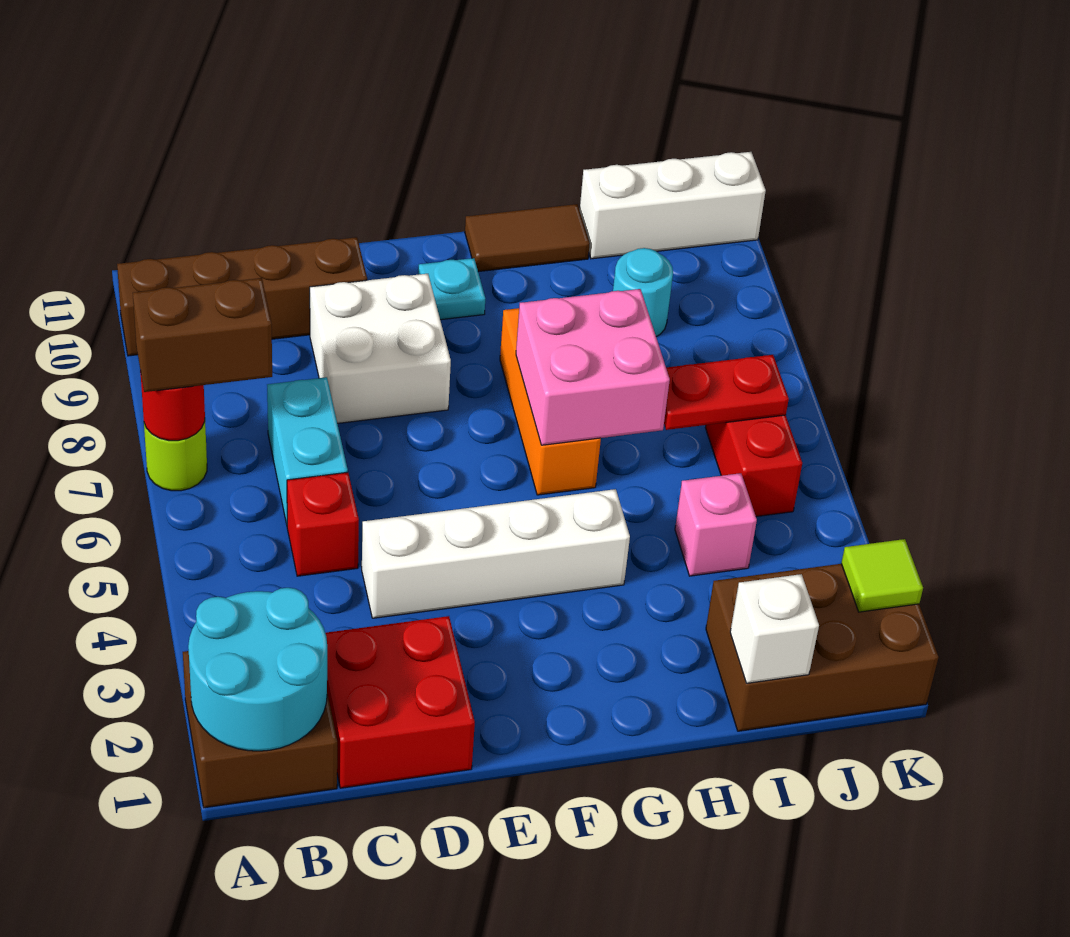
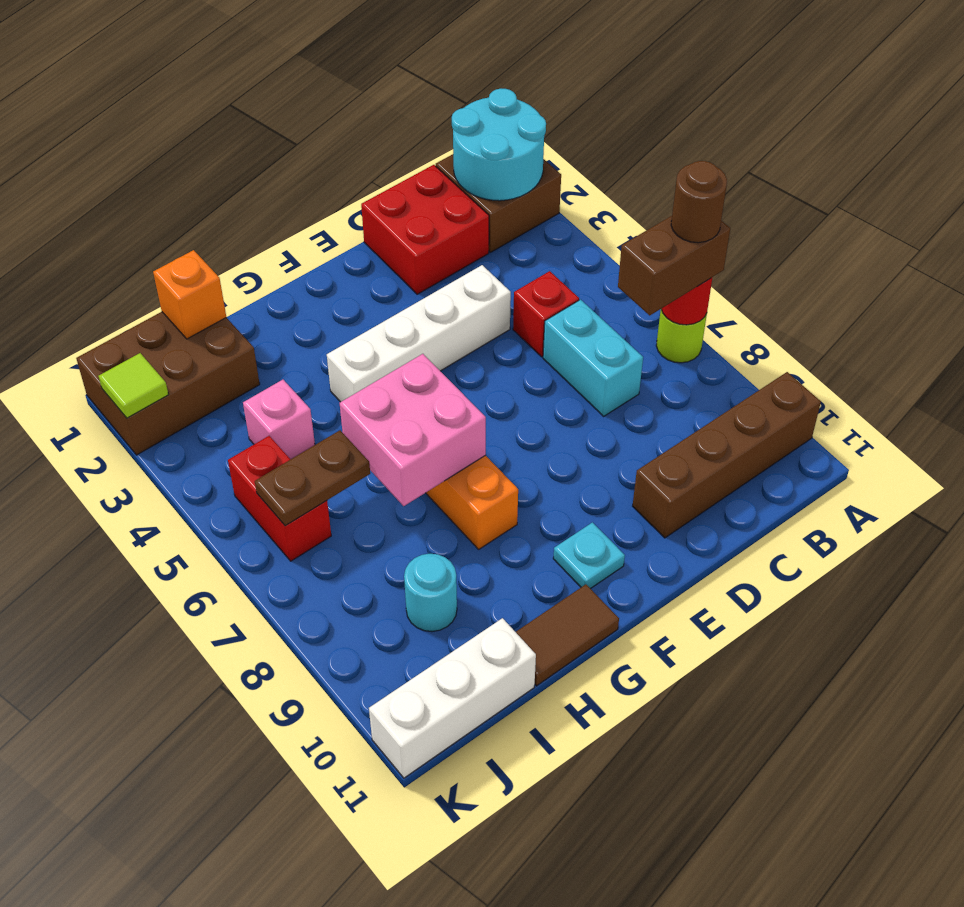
none -> brown round brick A7 level 4
white brick D8:E9 level 1 -> none
white brick I1 level 2 -> orange brick I1 level 2
red plate I6:J6 level 2 -> brown plate I6:J6 level 2

